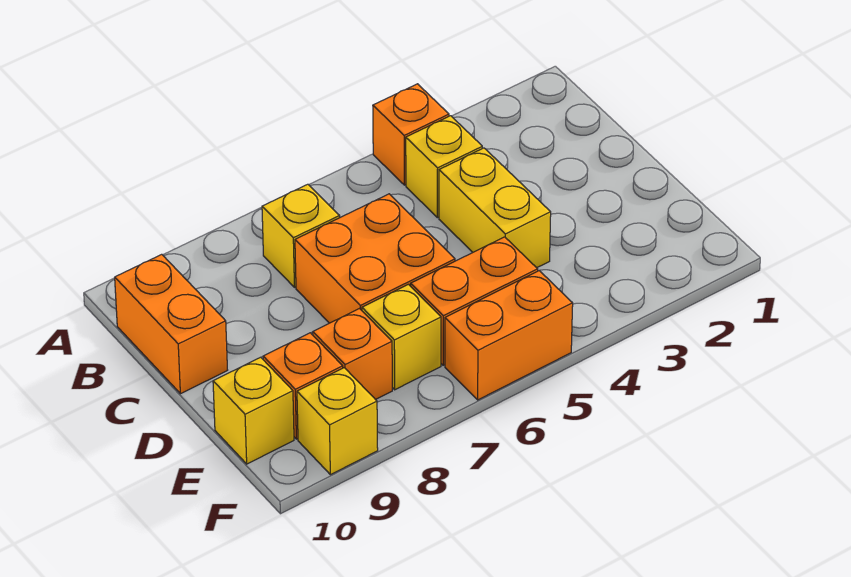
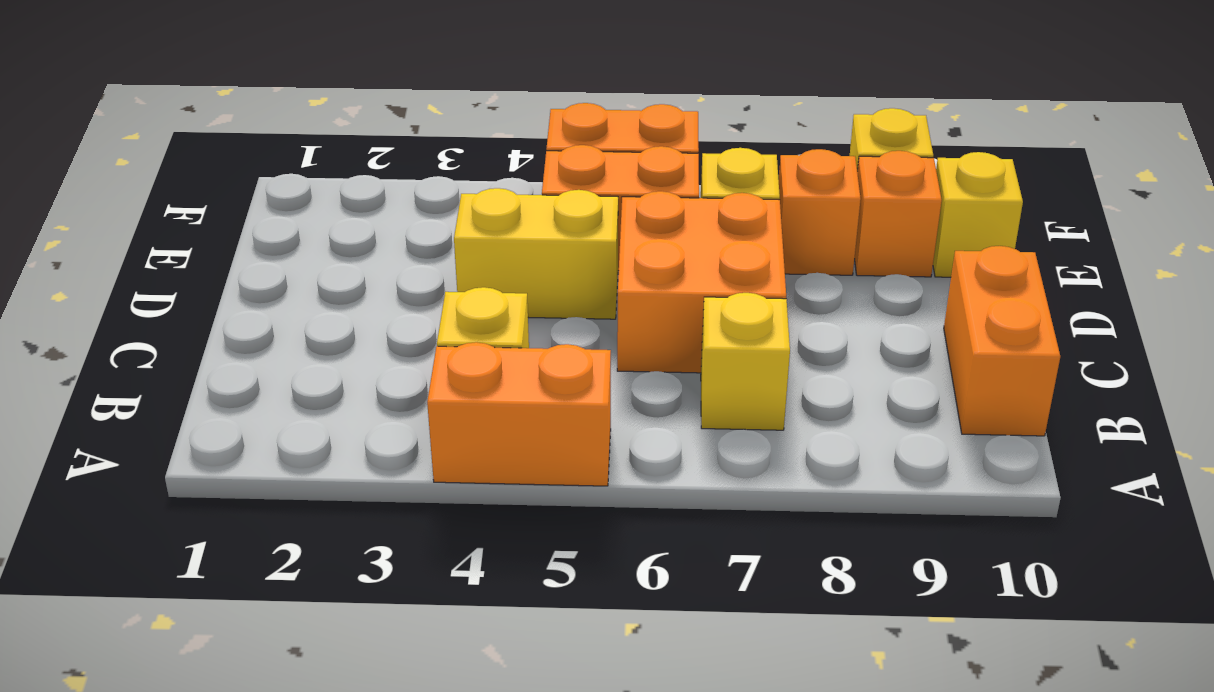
orange brick A4 level 1 -> orange brick A4:A5 level 1
yellow brick C4:D4 level 1 -> yellow brick D4:D5 level 1

